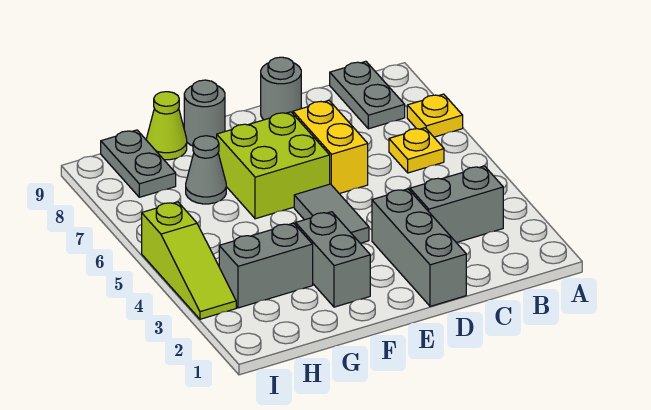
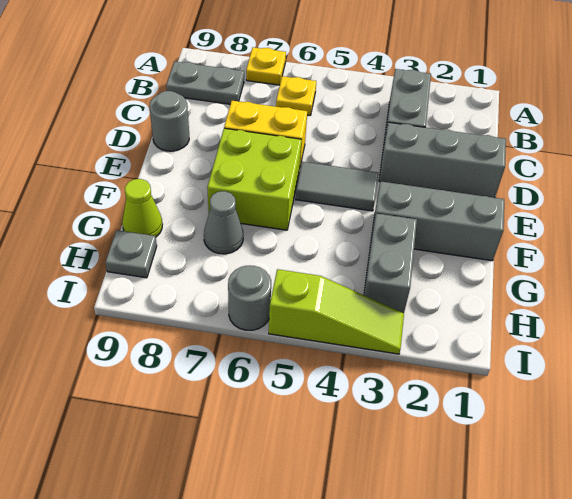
grey brick F2:F3 level 1 -> grey brick F1:F3 level 1
grey round brick F9 level 1 -> grey round brick I6 level 1
grey plate H8:H9 level 1 -> grey plate H9 level 1

